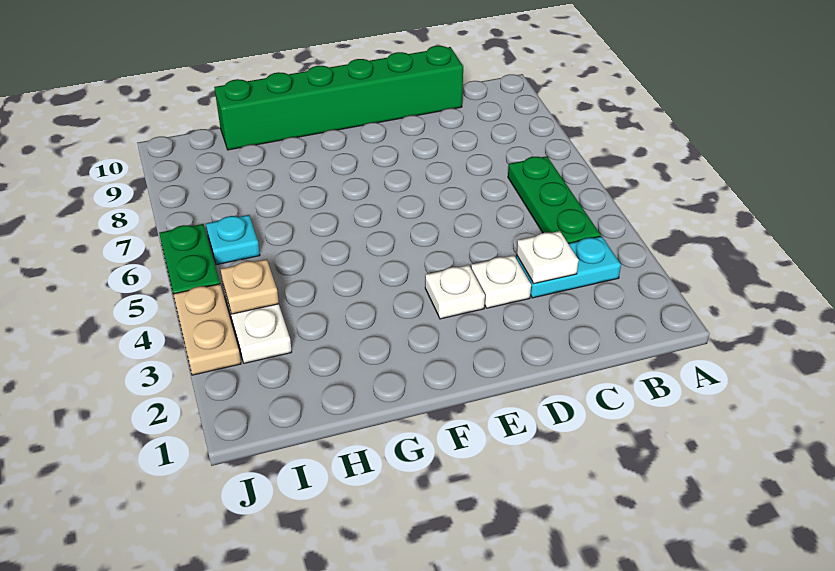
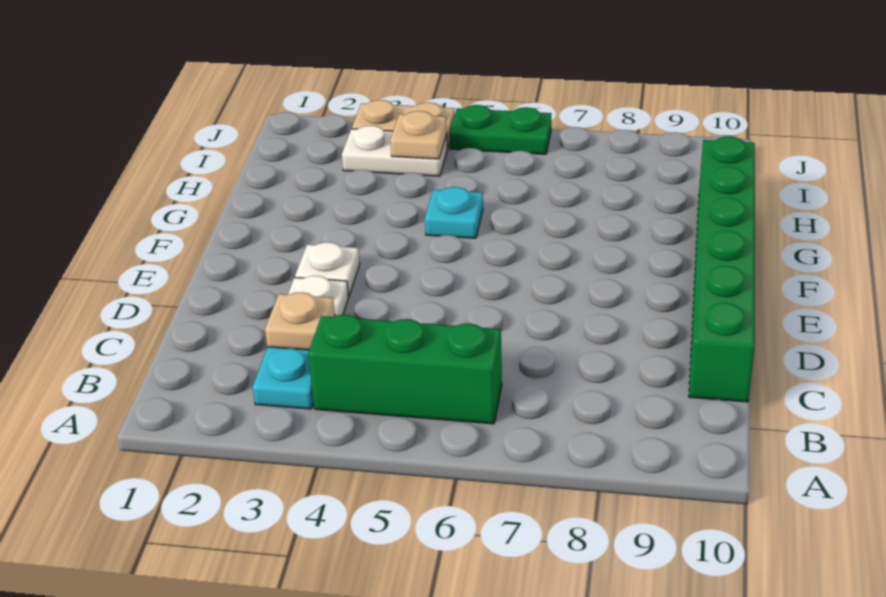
green plate B4:B6 level 1 -> green brick B4:B6 level 1
white plate C3 level 2 -> tan plate C3 level 2
cyan plate I6 level 1 -> cyan plate G5 level 1

